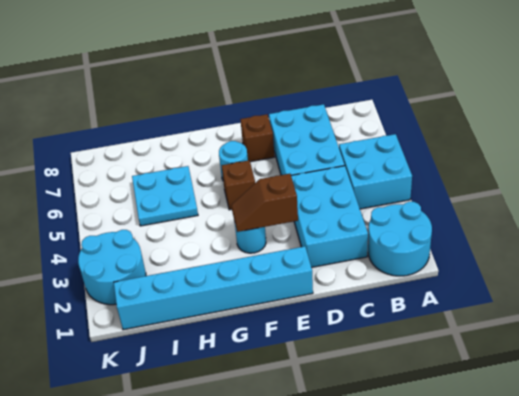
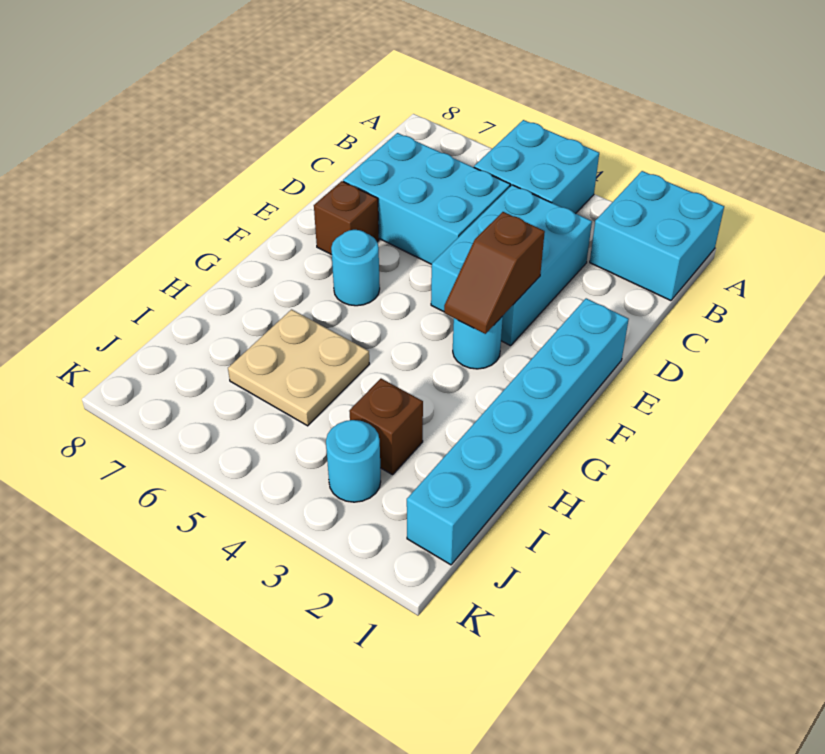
cyan round brick A1:B2 level 1 -> cyan brick A1:B2 level 1
cyan brick C2:D4 level 1 -> cyan brick C3:E4 level 1
brown brick F5 level 1 -> brown brick I3 level 1
cyan plate H5:I6 level 1 -> tan plate H5:I6 level 1
cyan round brick J2:K3 level 1 -> cyan round brick J3 level 1

